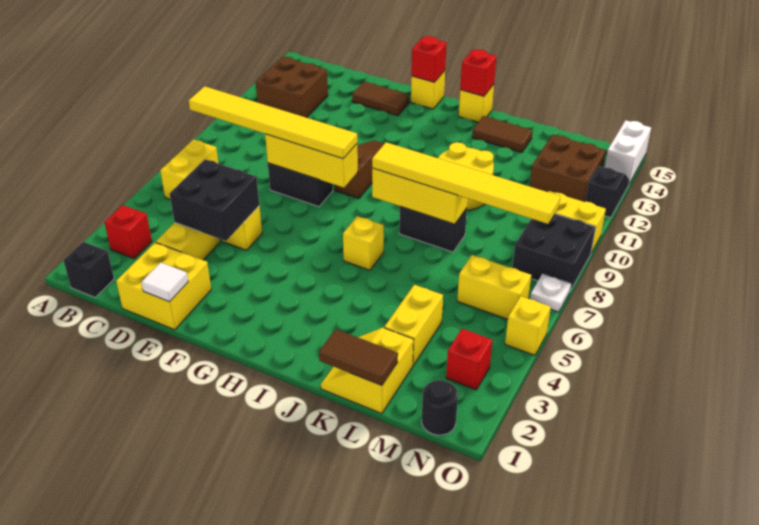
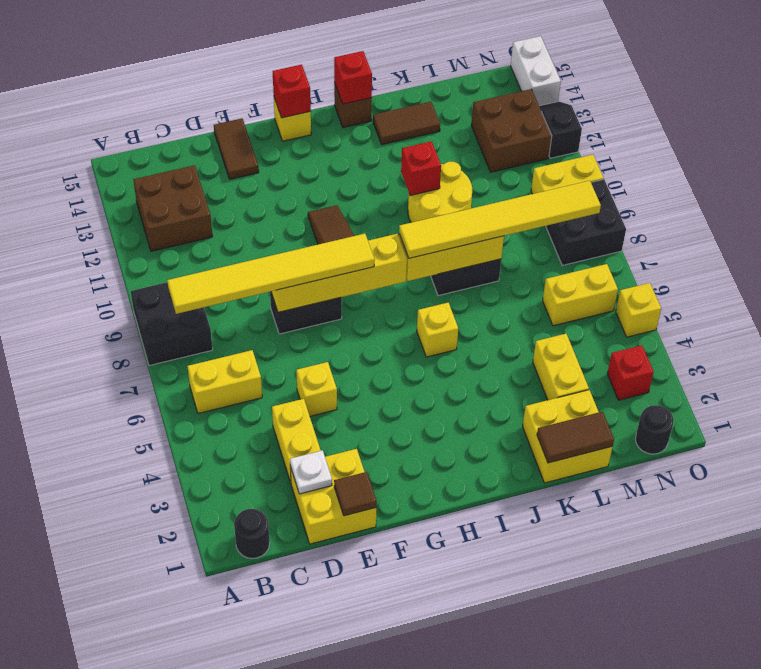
black brick B1 level 1 -> black round brick B1 level 1
red brick B3 level 1 -> red brick J11 level 2
yellow brick B6:B7 level 1 -> yellow brick B6:C6 level 1
black brick D4:E5 level 2 -> black brick A8:B9 level 1
white tile E1 level 2 -> brown tile E1 level 2
yellow brick E8:G8 level 2 -> yellow brick E8:H8 level 2
brown tile E14:F14 level 1 -> brown tile E14:E15 level 1
yellow brick I15 level 1 -> brown brick I15 level 1
yellow slope K1:L2 level 1 top L -> yellow brick K1:L2 level 1
white plate O7 level 1 -> white plate D2 level 2

